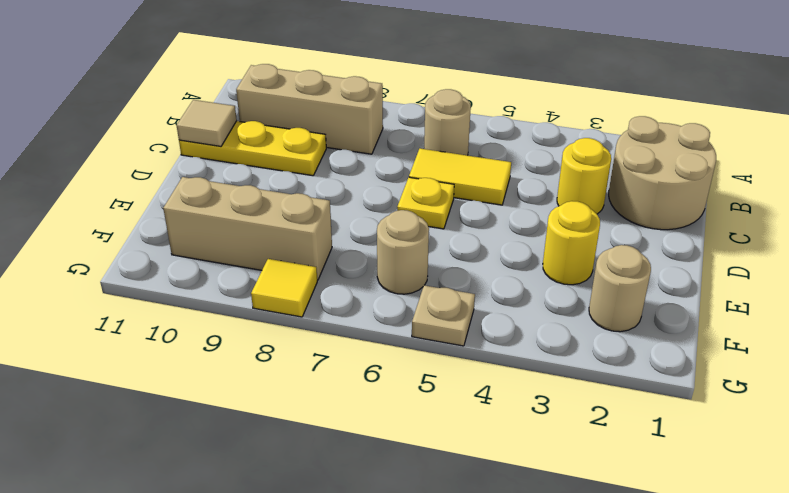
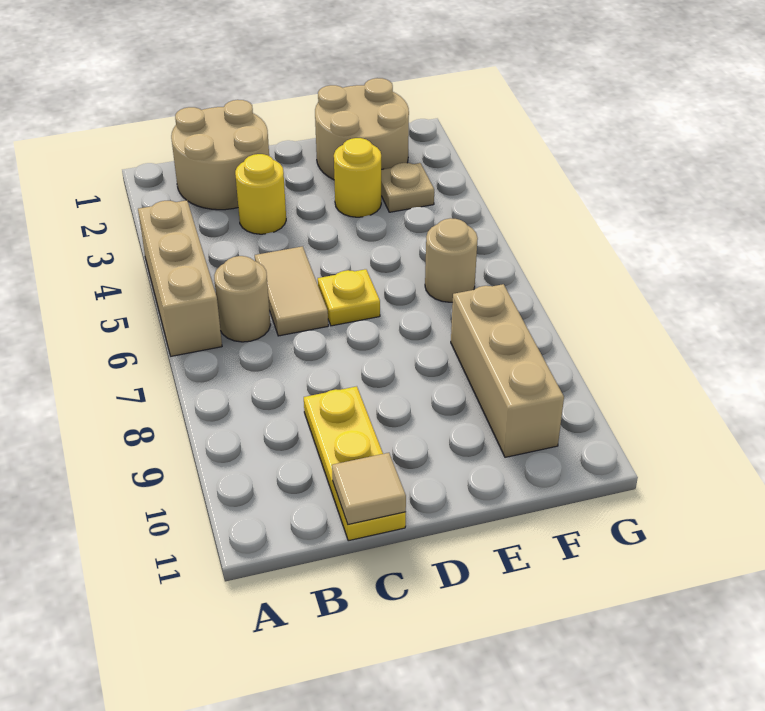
tan brick B8:B10 level 1 -> tan brick A4:A6 level 1
yellow tile C5:C6 level 1 -> tan tile C5:C6 level 1
tan round brick F2 level 1 -> tan round brick E1:F2 level 1
tan plate G5 level 1 -> tan plate F3 level 1
yellow tile G8 level 1 -> none

